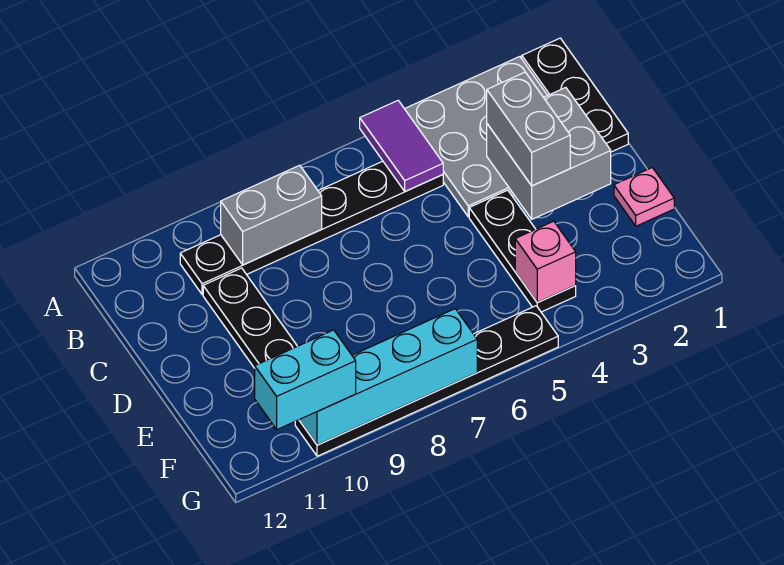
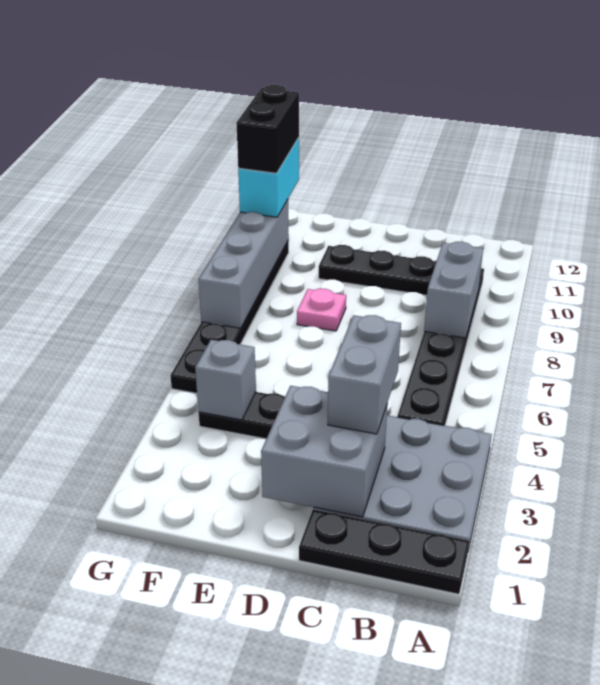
purple tile A5:B5 level 2 -> none
grey brick C3:D3 level 3 -> grey brick C3:C4 level 3
pink plate E1 level 1 -> pink plate E8 level 1
pink brick F4 level 2 -> grey brick F4 level 2
cyan brick G7:G10 level 2 -> grey brick G7:G10 level 2
none -> black brick G10:G11 level 4

